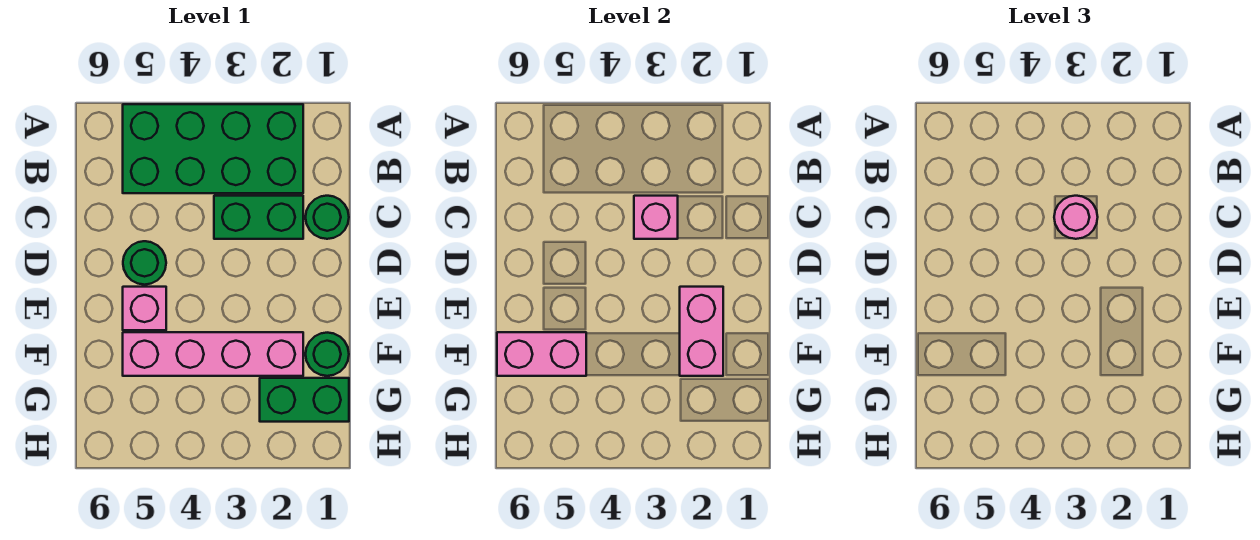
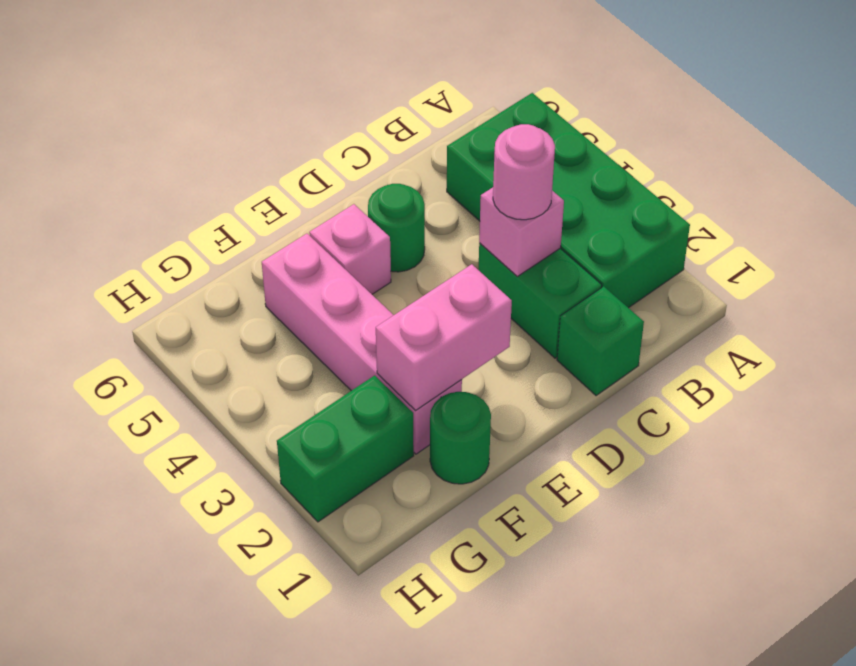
green round brick C1 level 1 -> green brick C1 level 1
pink brick F5:F6 level 2 -> none
green brick G1:G2 level 1 -> green brick G2:H2 level 1

